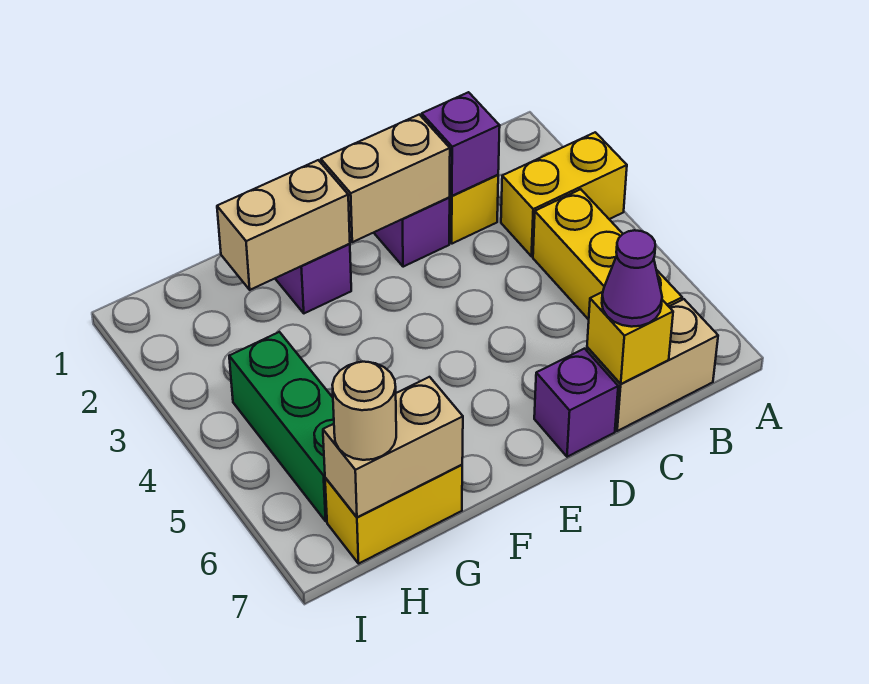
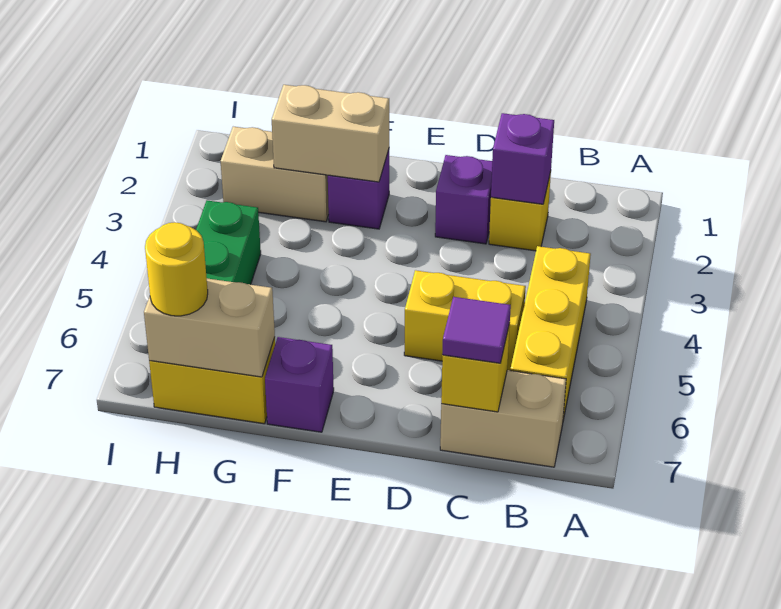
yellow brick A3:B3 level 1 -> yellow brick C5:D5 level 1
purple cone C7 level 3 -> purple tile C7 level 3
tan brick D2:E2 level 2 -> tan brick G2:H2 level 1
purple brick D7 level 1 -> purple brick F7 level 1
tan round brick H7 level 3 -> yellow round brick H7 level 3

